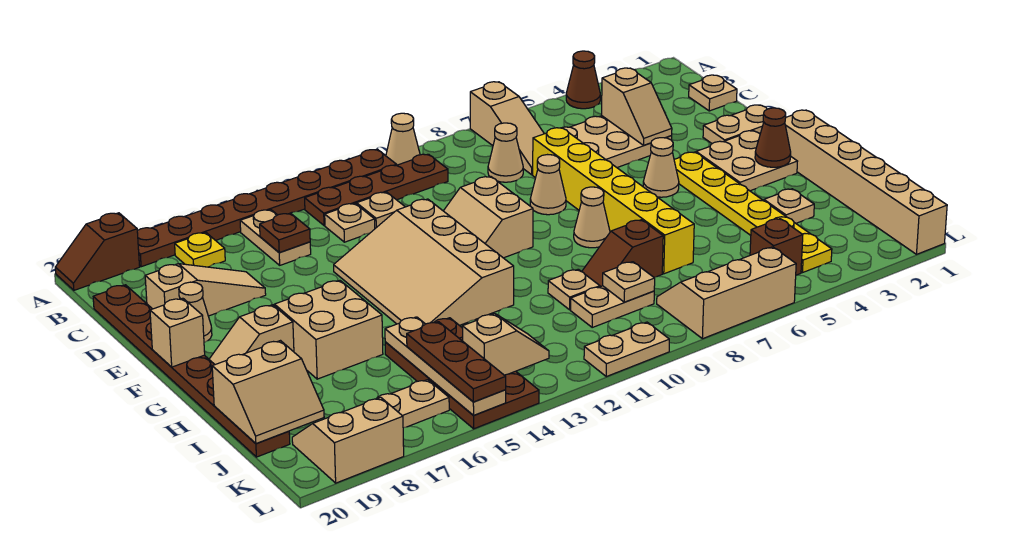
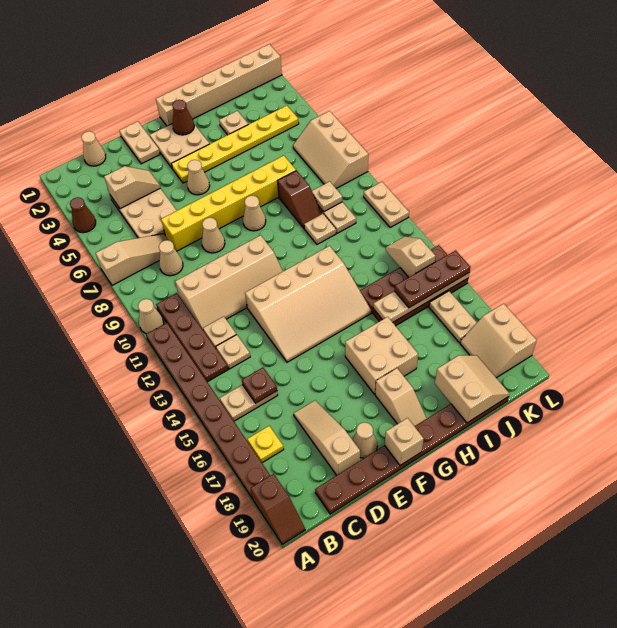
tan plate C1 level 1 -> tan cone C1 level 1
tan slope E10:F11 level 1 top 10 -> tan slope C10:F11 level 1 top 10
brown brick K5 level 1 -> none

